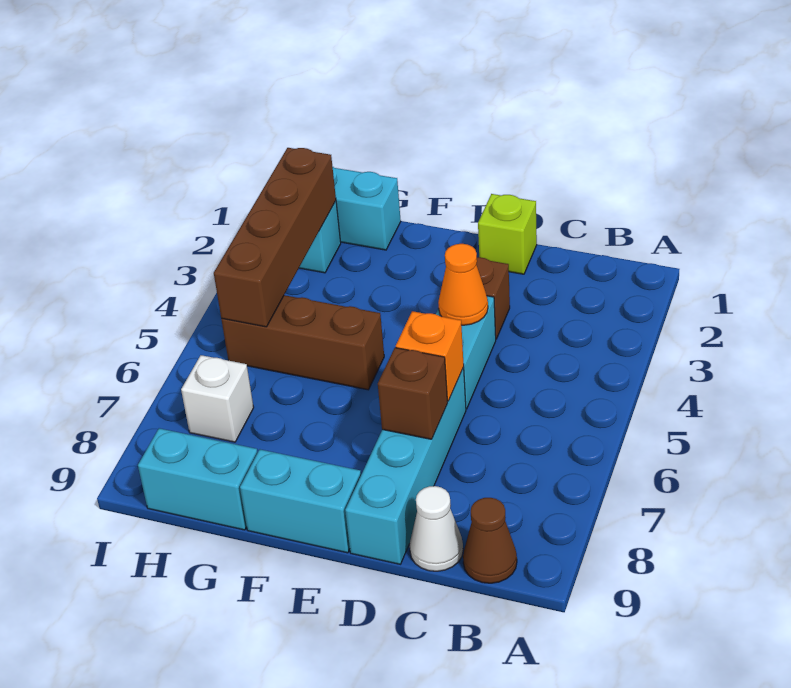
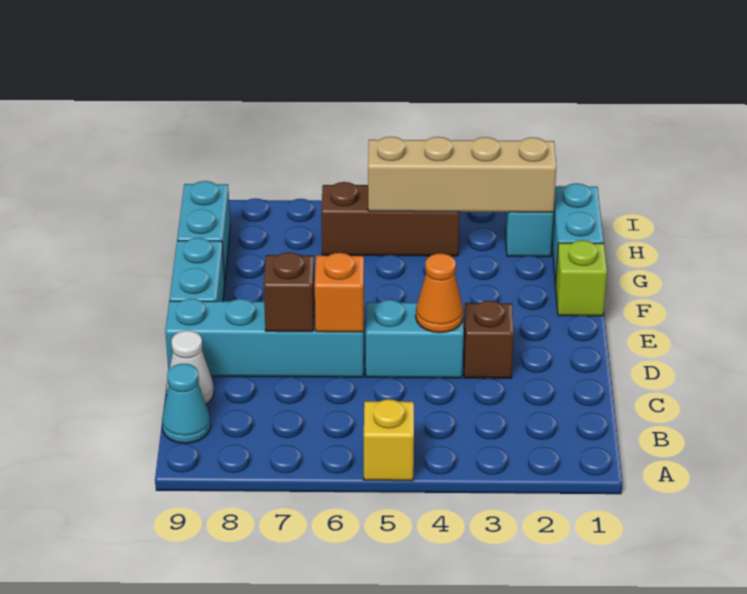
none -> yellow brick A5 level 1
brown cone B9 level 1 -> cyan cone B9 level 1
lime brick D1 level 1 -> lime brick F1 level 1
brown brick F5:H5 level 1 -> brown brick H4:H6 level 1
brown brick H2:H5 level 2 -> tan brick H2:H5 level 2
white brick H7 level 1 -> none

